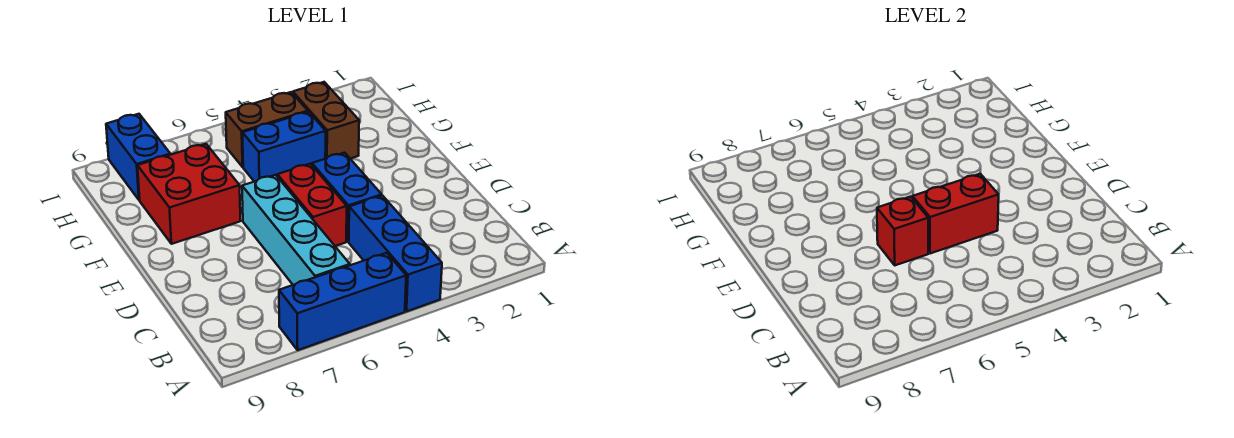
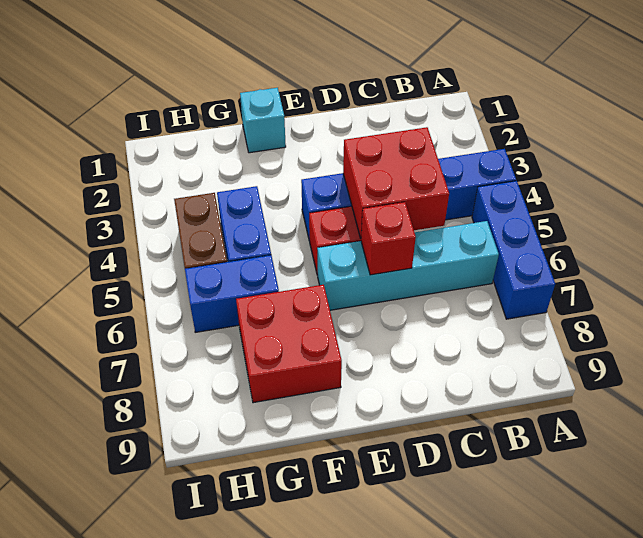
red brick D4:D5 level 2 -> red brick C4:D5 level 2
none -> cyan brick F1 level 1
brown brick G3:H3 level 1 -> none
blue brick H8:I8 level 1 -> blue brick G6:H6 level 1

